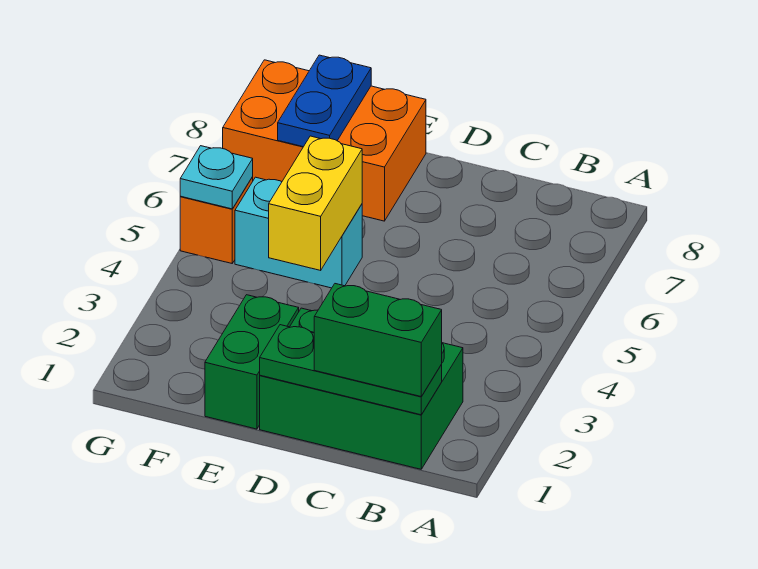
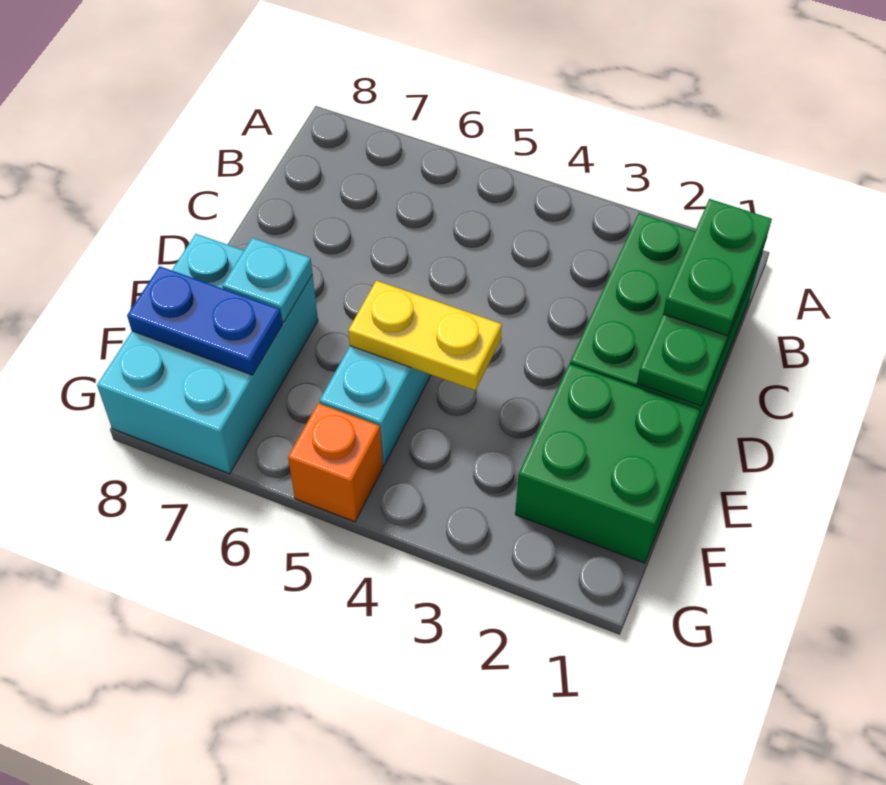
green brick B1:C1 level 3 -> green plate B1:C1 level 3
green brick E1:E2 level 1 -> green brick E1:F2 level 1
yellow brick E4:E5 level 2 -> yellow plate E4:E5 level 2
orange brick E7:G8 level 1 -> cyan brick E7:G8 level 1
cyan plate G5 level 2 -> cyan plate E7 level 2

